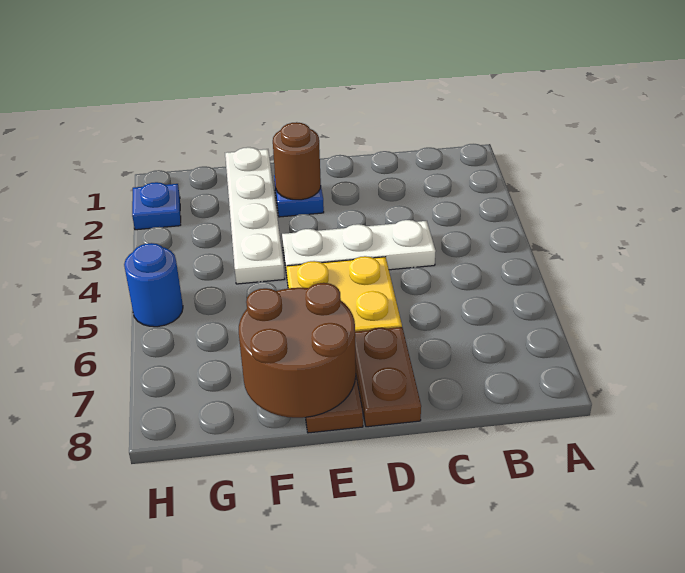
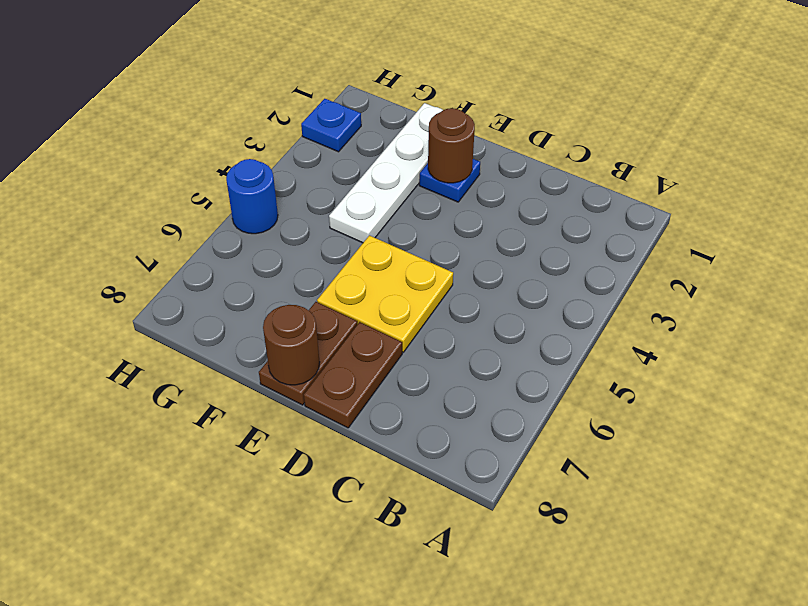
white plate C4:E4 level 1 -> none
brown round brick E7:F8 level 2 -> brown round brick E8 level 2

